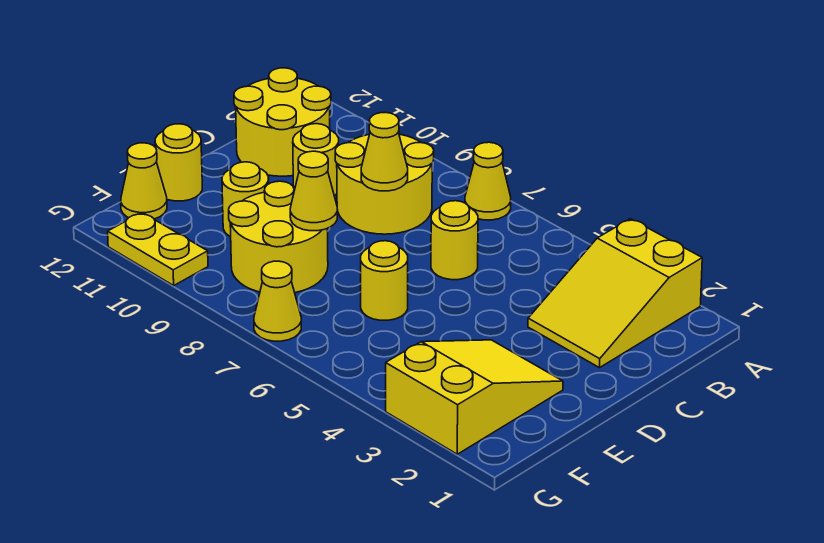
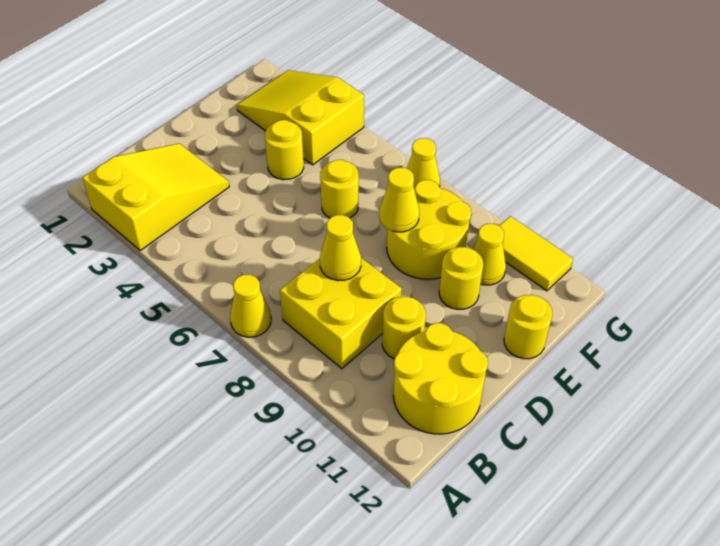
yellow round brick B8:C9 level 1 -> yellow brick B8:C9 level 1
yellow round brick C6 level 1 -> yellow round brick E4 level 1
yellow slope E2:G3 level 1 top G -> yellow slope F2:G4 level 1 top 4
yellow cone F12 level 1 -> yellow cone F10 level 1
yellow plate G10:G11 level 1 -> yellow tile G10:G11 level 1

